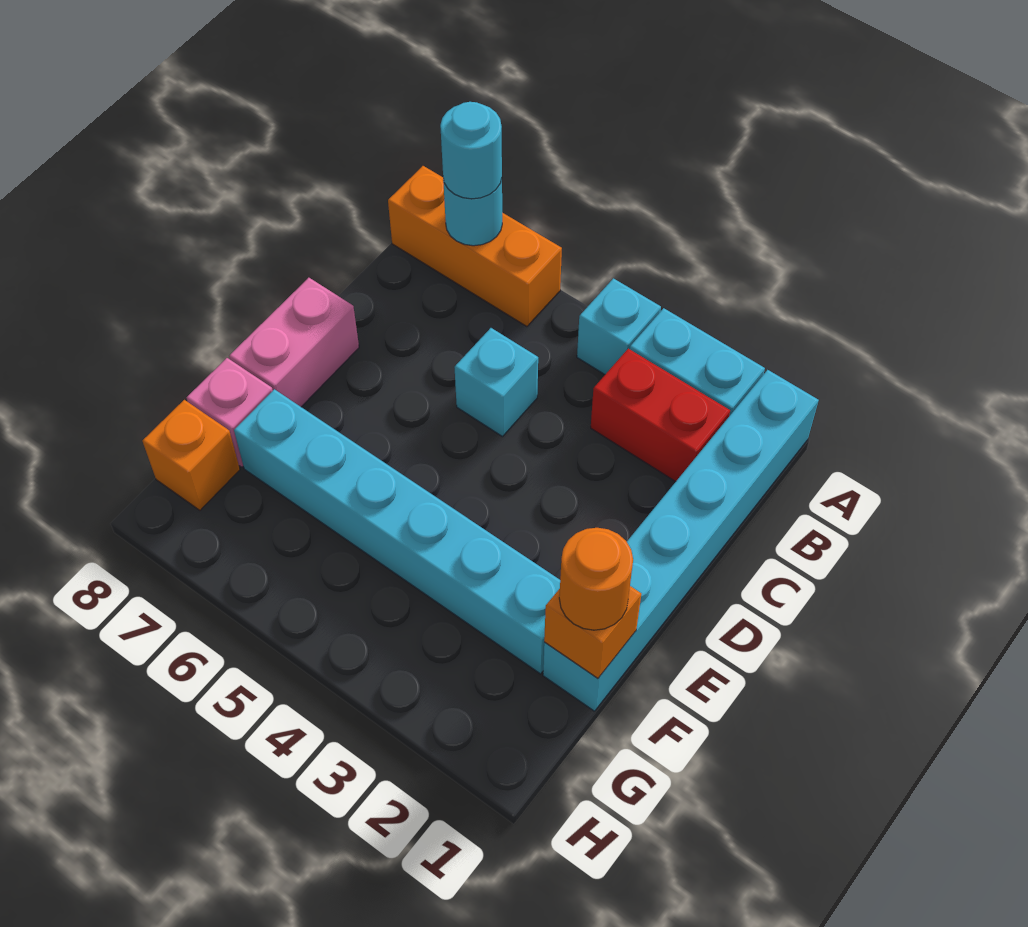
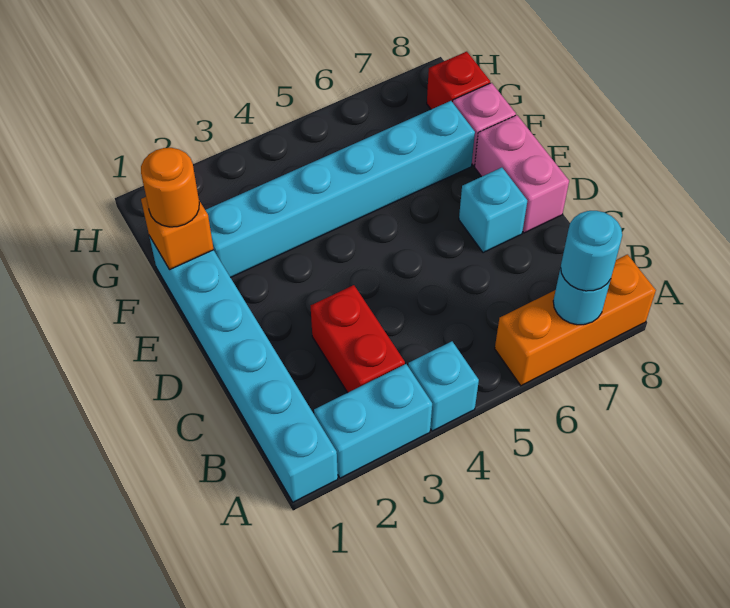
red brick B2:B3 level 1 -> red brick B3:C3 level 1
cyan brick C5 level 1 -> cyan brick D7 level 1
orange brick G8 level 1 -> red brick G8 level 1

